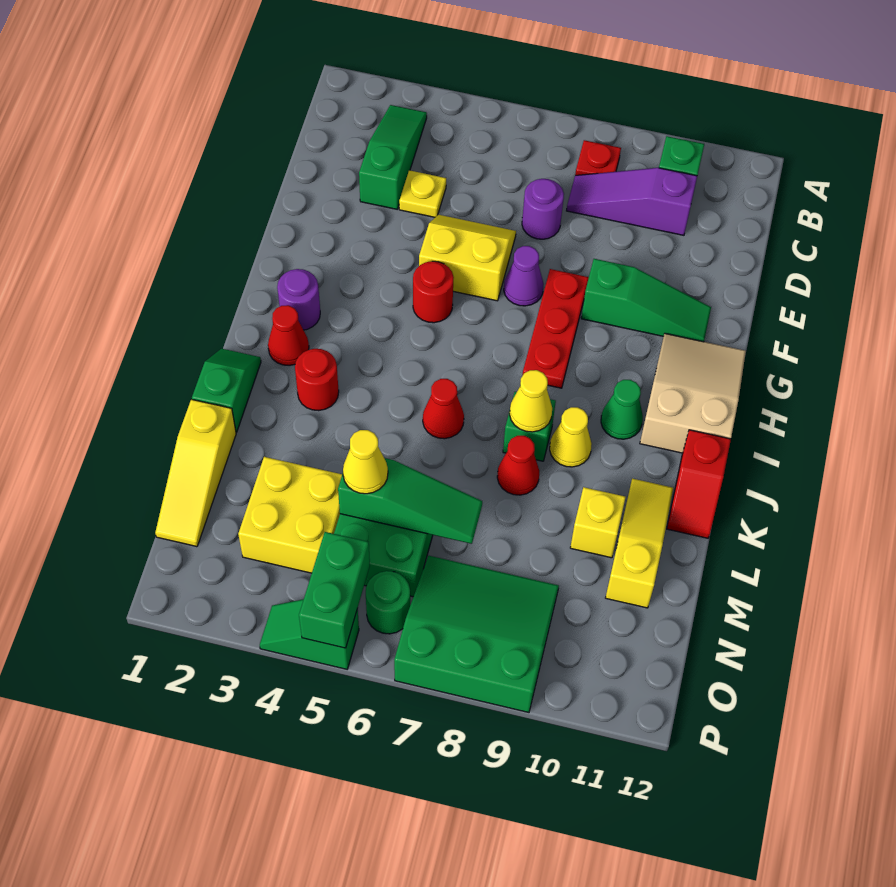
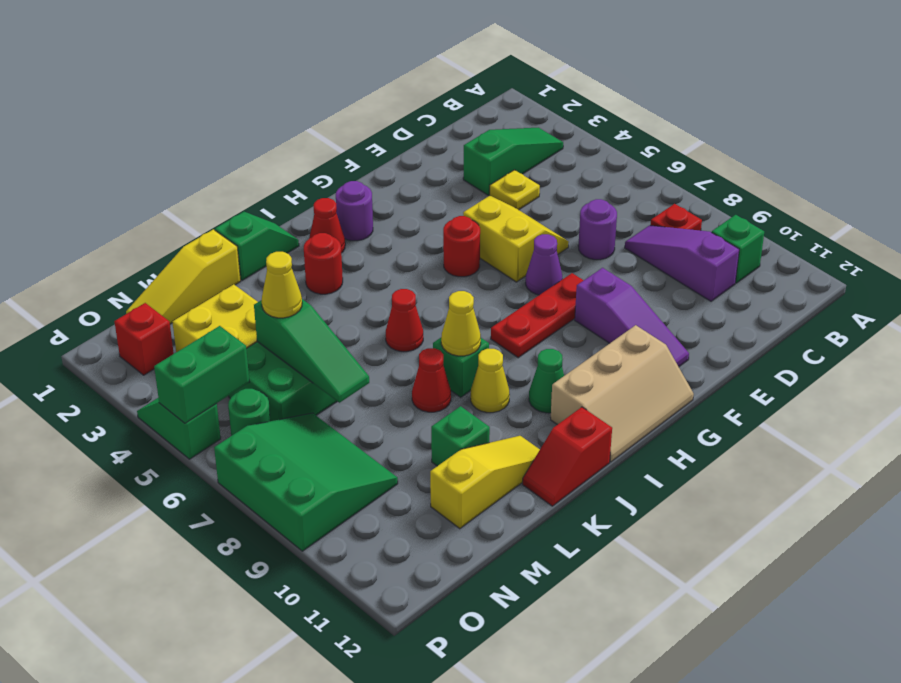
green slope F9:F11 level 1 top 9 -> purple slope F9:F11 level 1 top 9
tan slope G11:I12 level 1 top I -> tan slope G11:I12 level 1 top 11
yellow brick L10 level 1 -> green brick L10 level 1
none -> red brick O2 level 1

